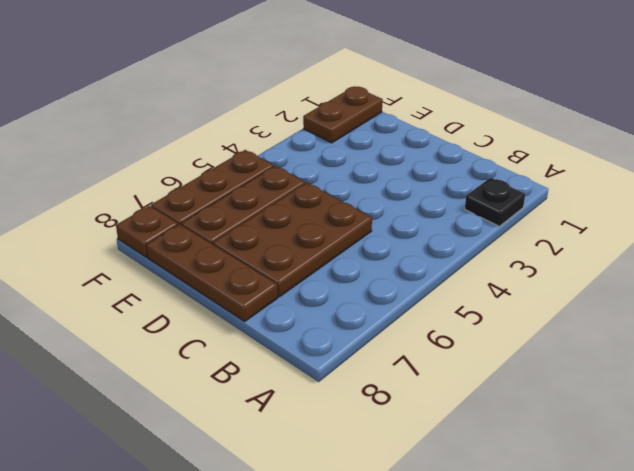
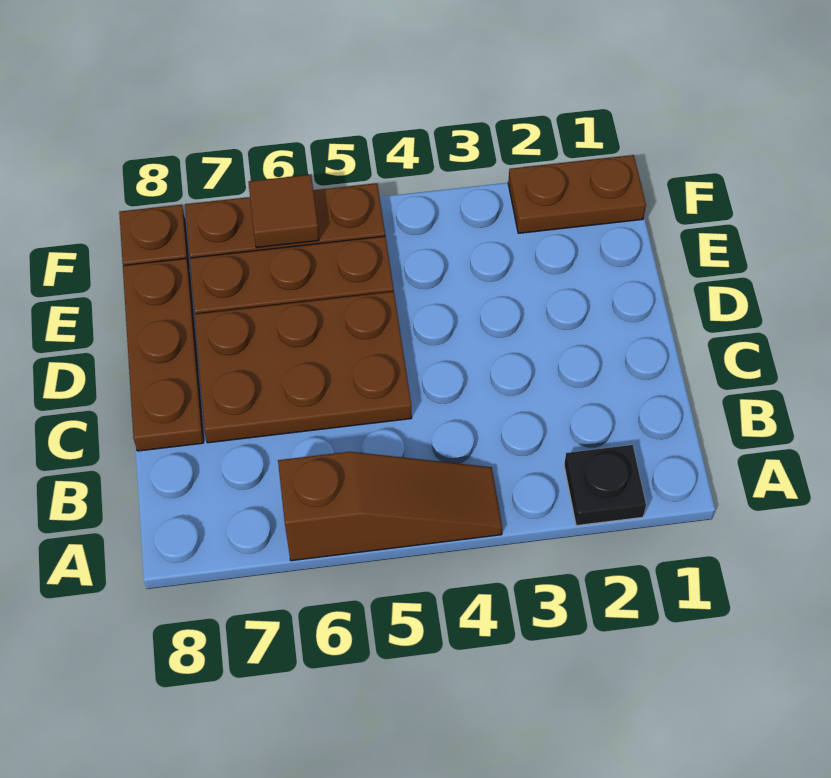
none -> brown slope A4:A6 level 1 top 6
none -> brown tile F6 level 2

